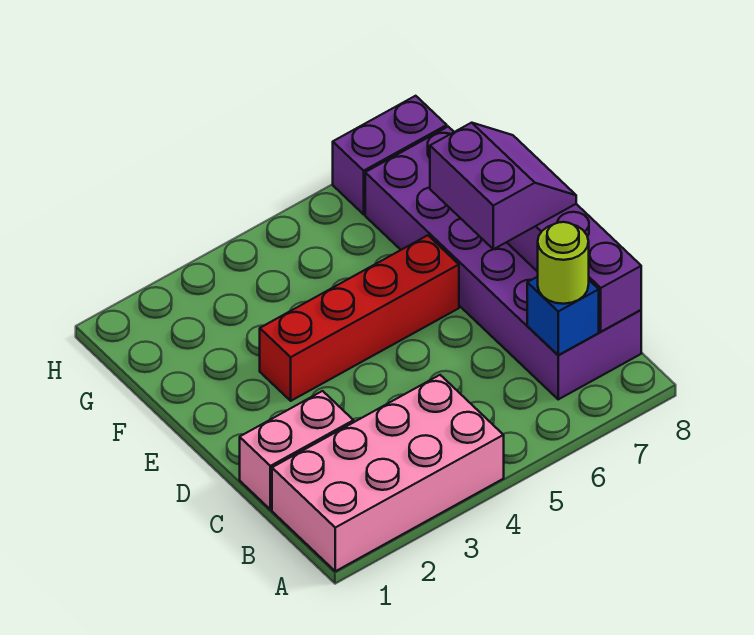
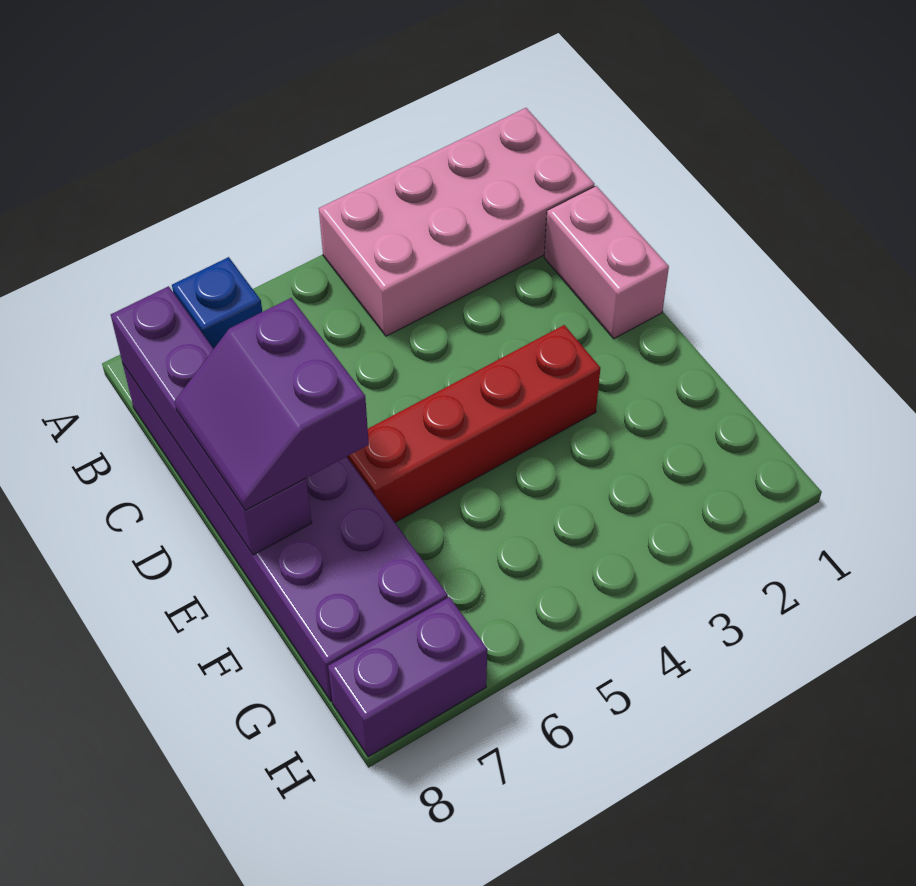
lime round brick B7 level 3 -> none
pink brick C1:C2 level 1 -> pink brick C1:D1 level 1

